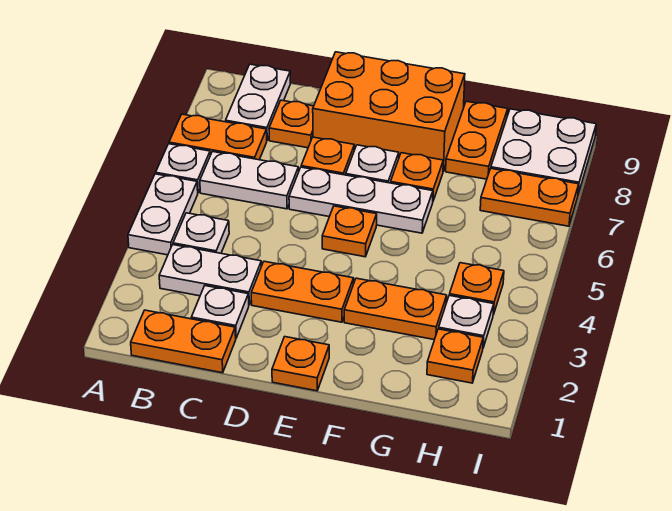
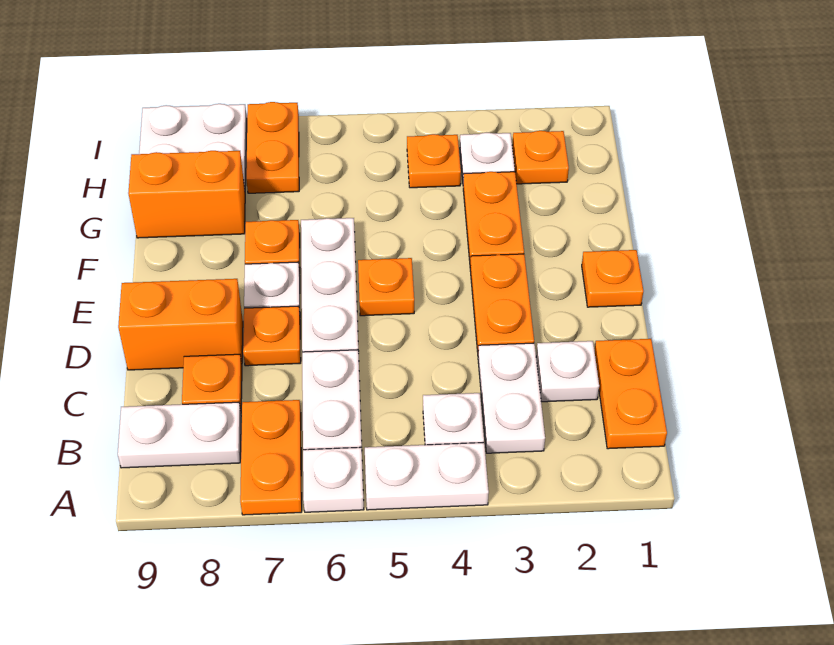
orange brick D8:F9 level 1 -> orange brick D8:D9 level 1
orange plate G8:G9 level 1 -> orange brick G8:G9 level 1

